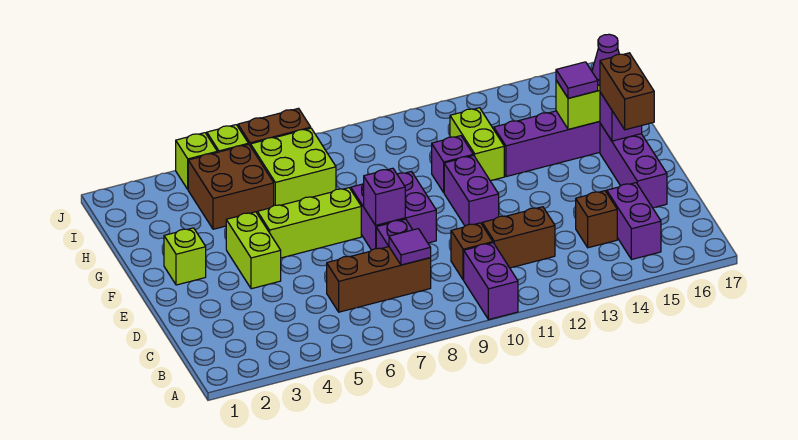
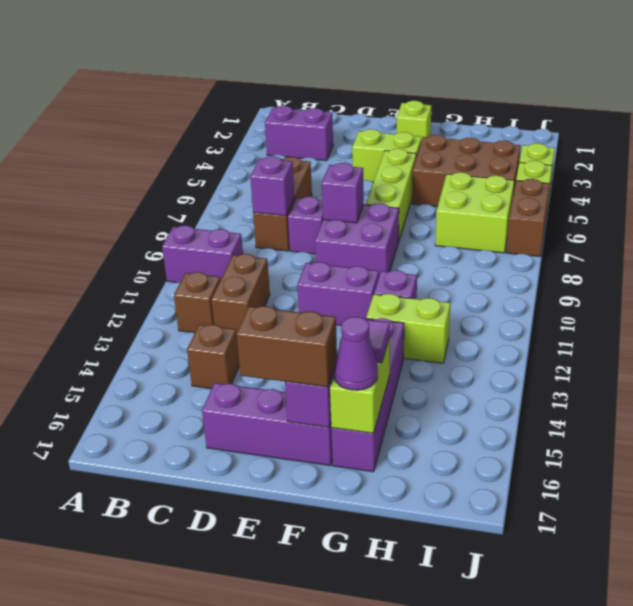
purple brick B15:C15 level 1 -> purple brick B3:C3 level 1
purple tile C8 level 2 -> purple brick C8 level 2
brown brick C10 level 1 -> brown brick B12 level 1
brown brick H4:I5 level 1 -> brown brick G4:I5 level 1

